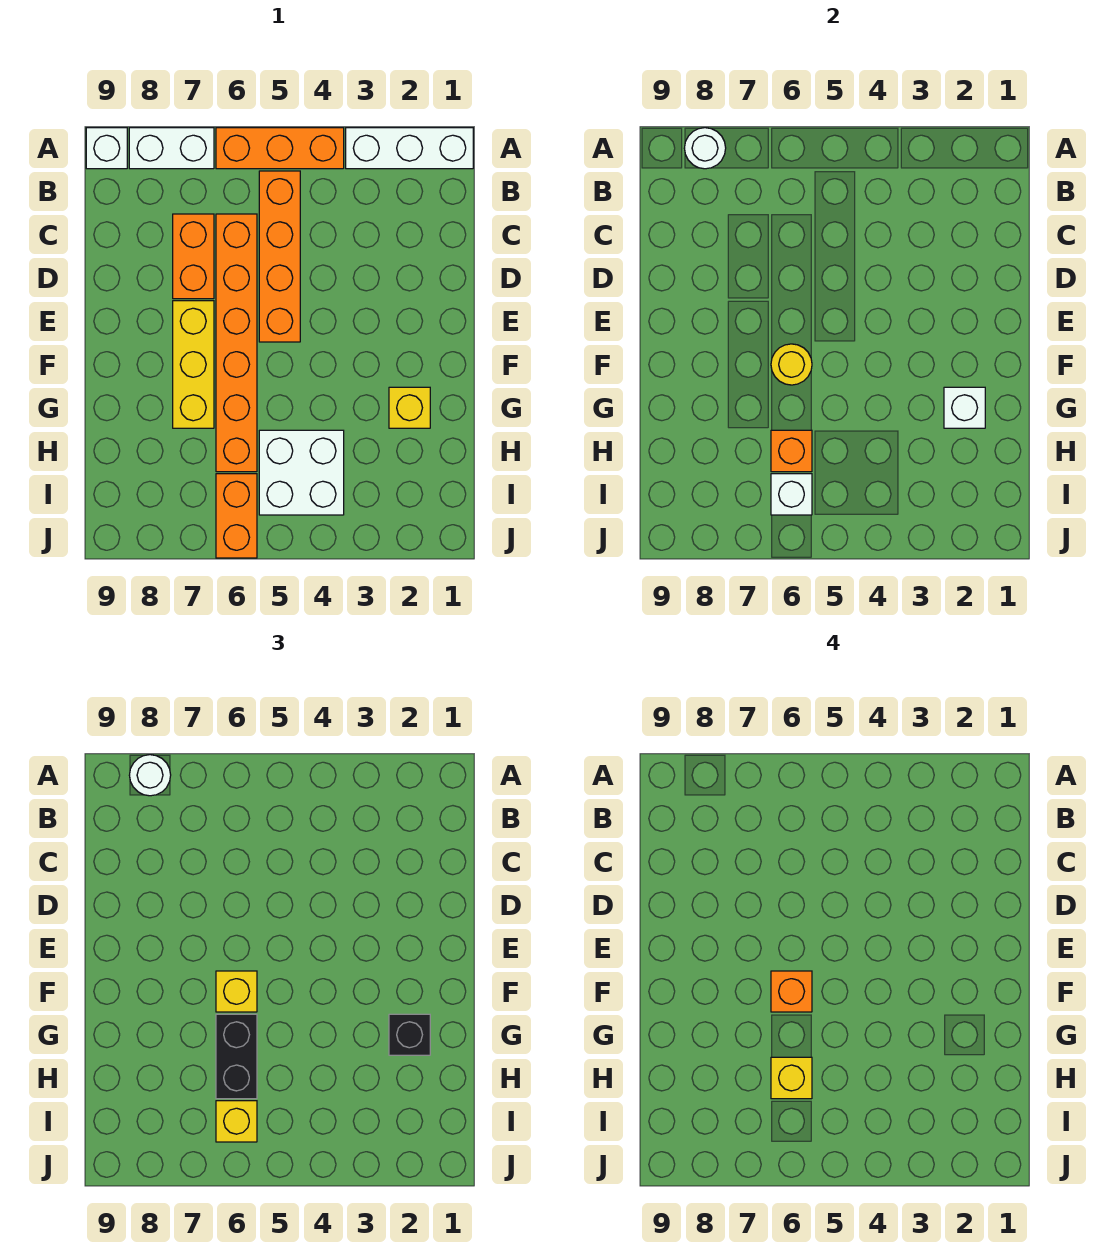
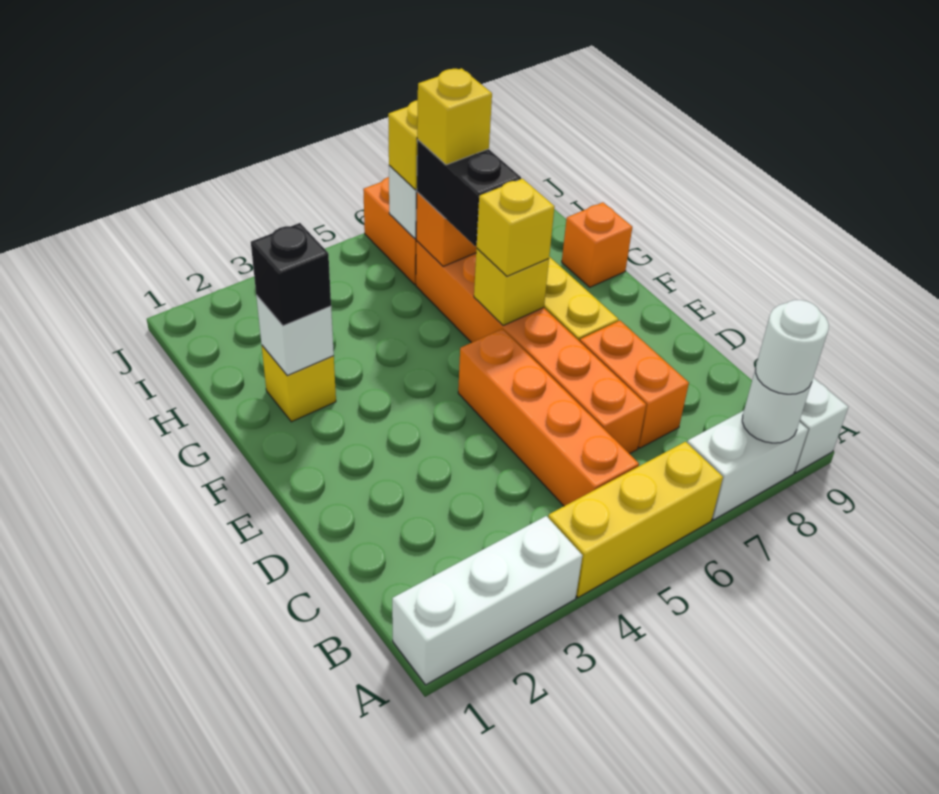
orange brick A4:A6 level 1 -> yellow brick A4:A6 level 1
yellow round brick F6 level 2 -> yellow brick F6 level 2
orange brick F6 level 4 -> orange brick G9 level 1
white brick H4:I5 level 1 -> none

